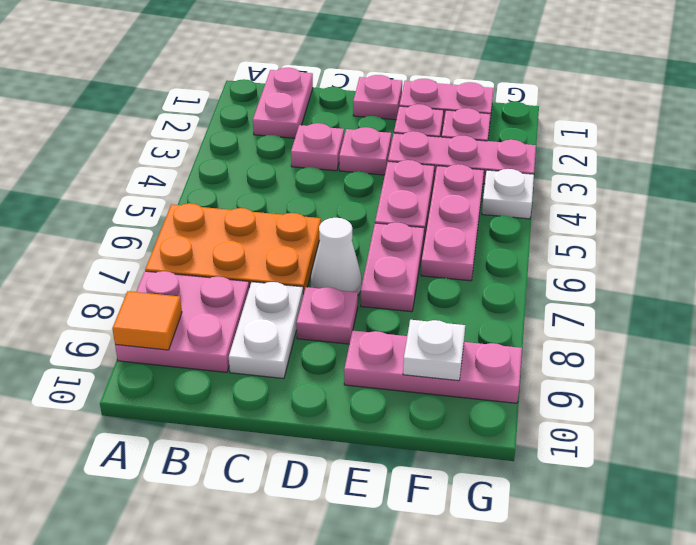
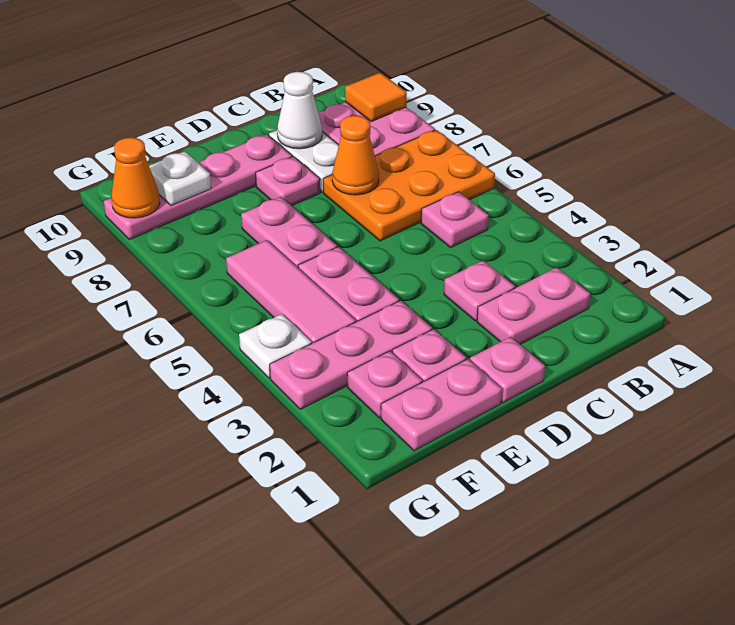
pink plate B1:B2 level 1 -> pink plate B2:C2 level 1
none -> orange cone C7 level 2
pink plate D3 level 1 -> pink plate B5 level 1
white cone D7 level 1 -> white cone C9 level 2
pink plate E9:G9 level 1 -> pink plate D9:G9 level 1
pink plate F4:F6 level 1 -> pink tile F4:F6 level 1
none -> orange cone G9 level 2

